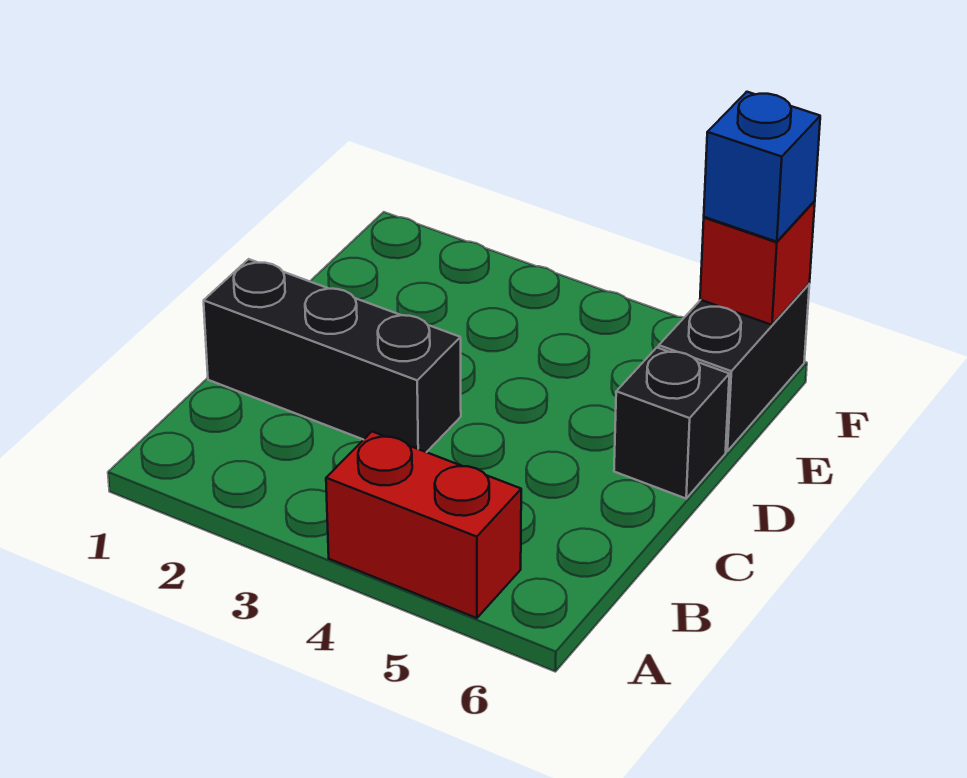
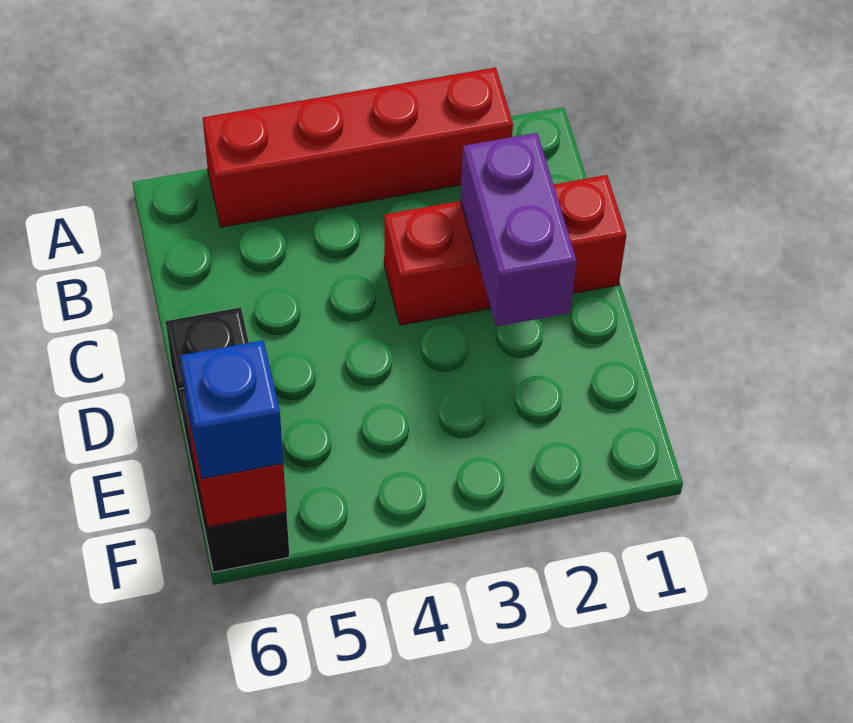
red brick A4:A5 level 1 -> red brick A2:A5 level 1
black brick C1:C3 level 1 -> red brick C1:C3 level 1
none -> purple brick C2:D2 level 2

